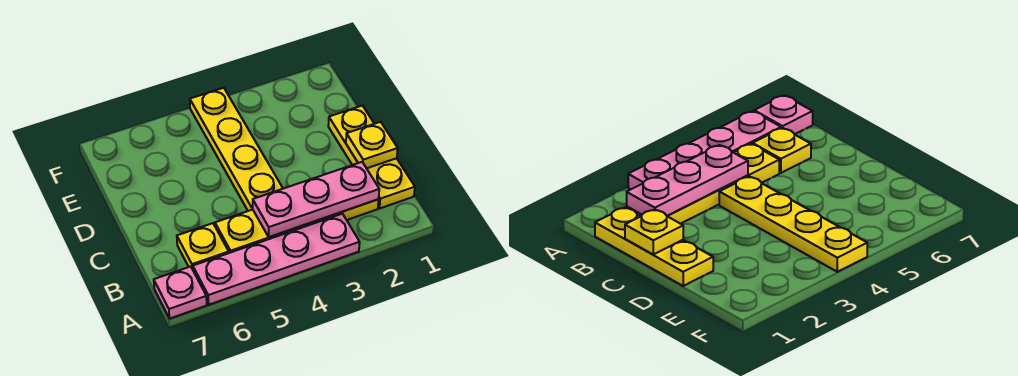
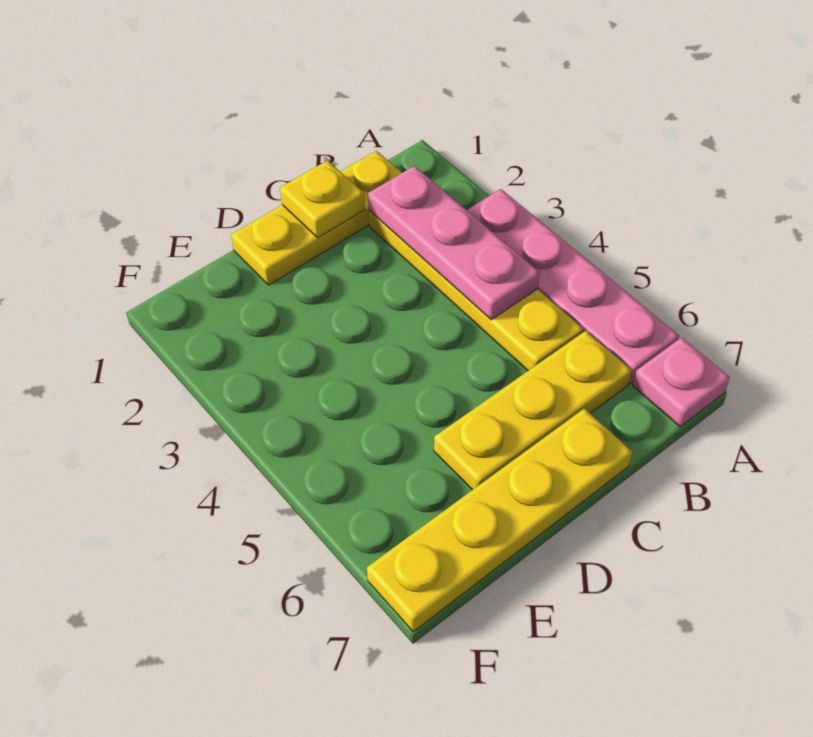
yellow plate B6 level 1 -> yellow plate B6:D6 level 1
yellow plate C4:F4 level 1 -> yellow plate C7:F7 level 1

